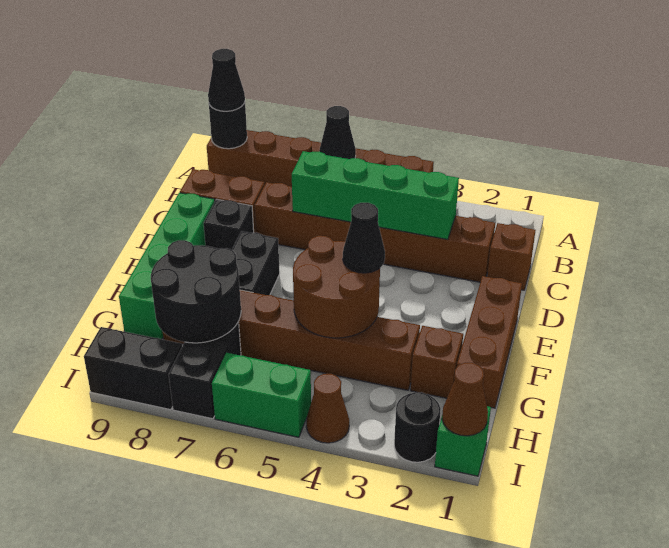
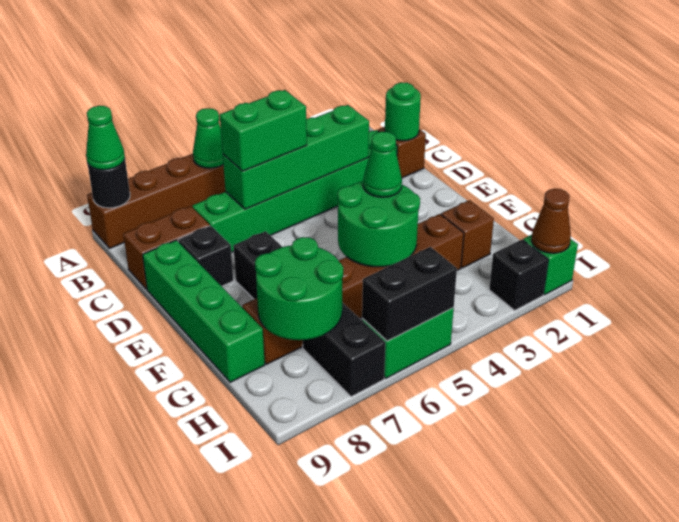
black cone A6 level 2 -> green cone A6 level 2
black cone A9 level 3 -> green cone A9 level 3
none -> green round brick C1 level 2
brown brick C2:C7 level 1 -> green brick C2:C7 level 1
none -> green brick C5:C6 level 3
brown brick E1:G1 level 1 -> none
brown round brick F4:G5 level 2 -> green round brick F4:G5 level 2
black cone F4 level 3 -> green cone F4 level 3
black round brick G7:H8 level 2 -> green round brick G7:H8 level 2
black round brick I2 level 1 -> black brick I2 level 1
brown cone I4 level 1 -> none
black brick I8:I9 level 1 -> black brick I5:I6 level 2

